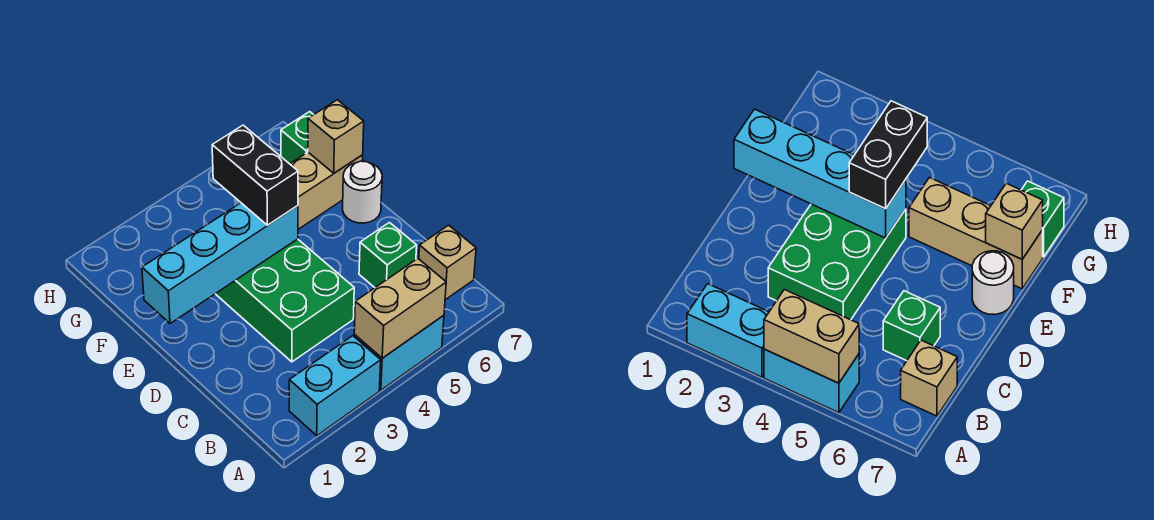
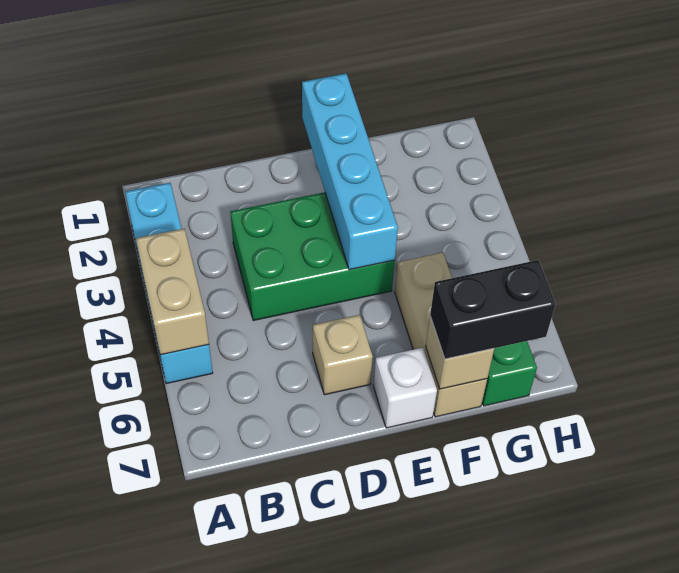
tan brick B7 level 1 -> tan brick D6 level 1
green brick C6 level 1 -> none
black brick E4:F4 level 3 -> black brick F7:G7 level 3
white round brick E7 level 1 -> white brick E7 level 1

